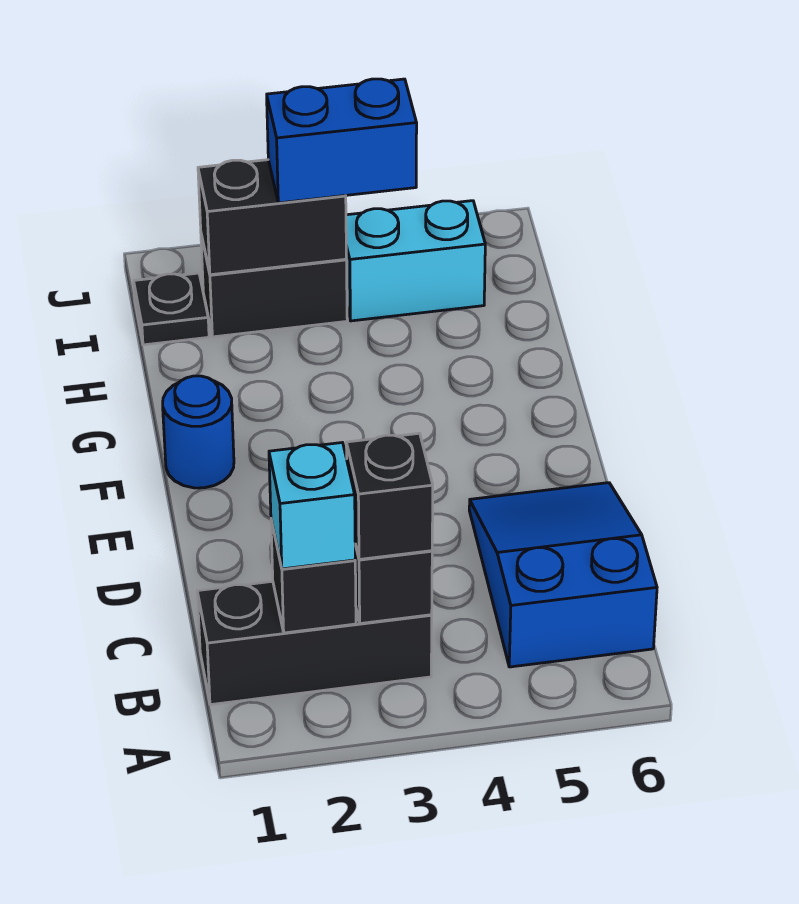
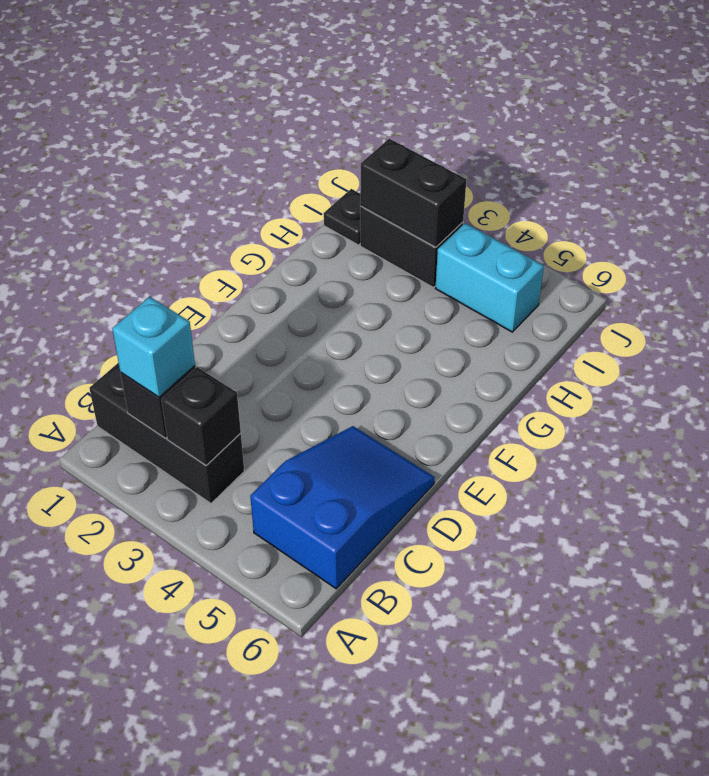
black brick B3 level 3 -> none
blue round brick F1 level 1 -> none
blue brick I3:I4 level 3 -> none

